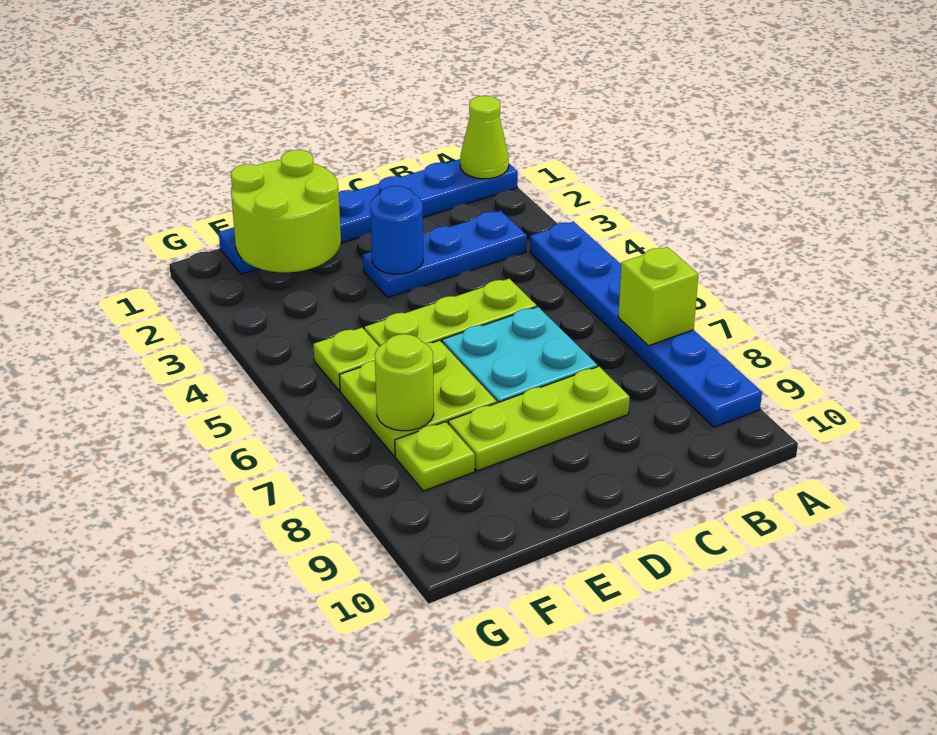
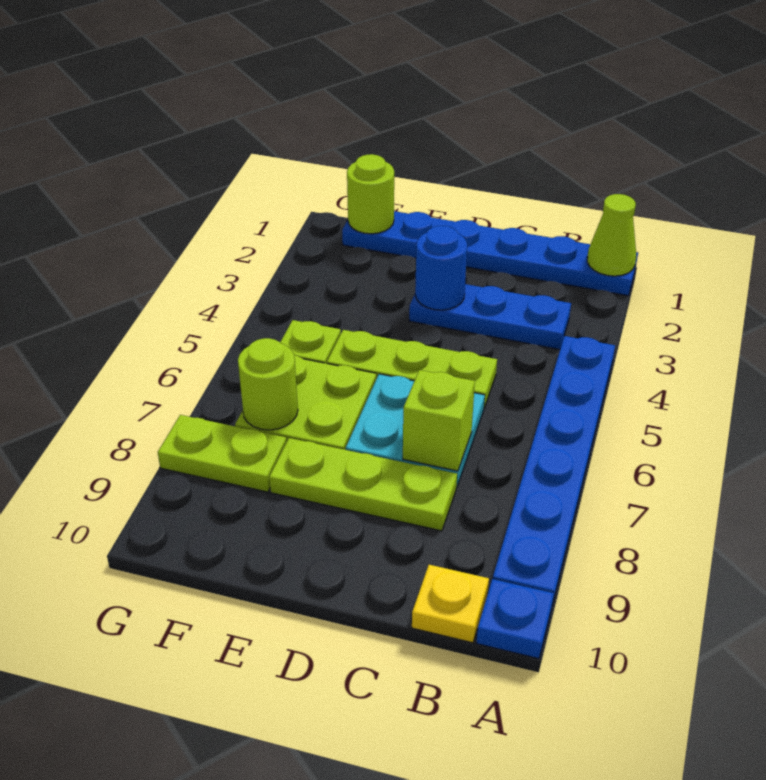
lime brick A7 level 2 -> lime brick C7 level 2
none -> blue plate A10 level 1
none -> yellow plate B10 level 1
lime round brick E1:F2 level 2 -> lime round brick F1 level 2
lime plate F8 level 1 -> lime plate F8:G8 level 1

